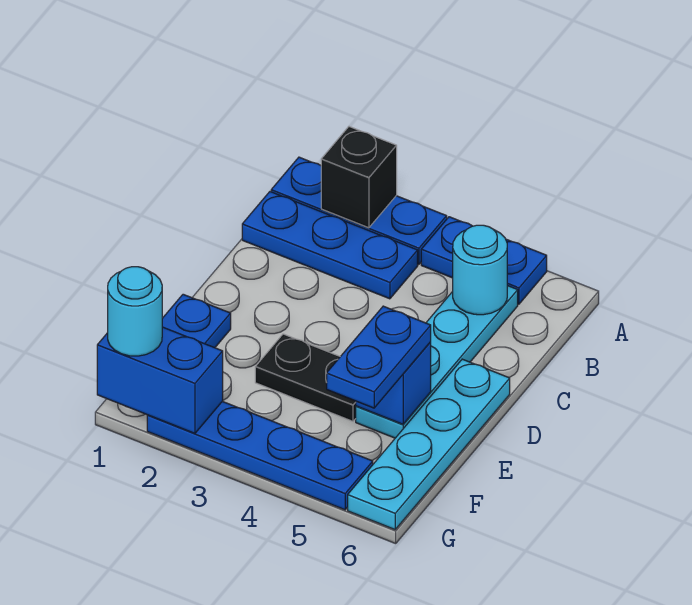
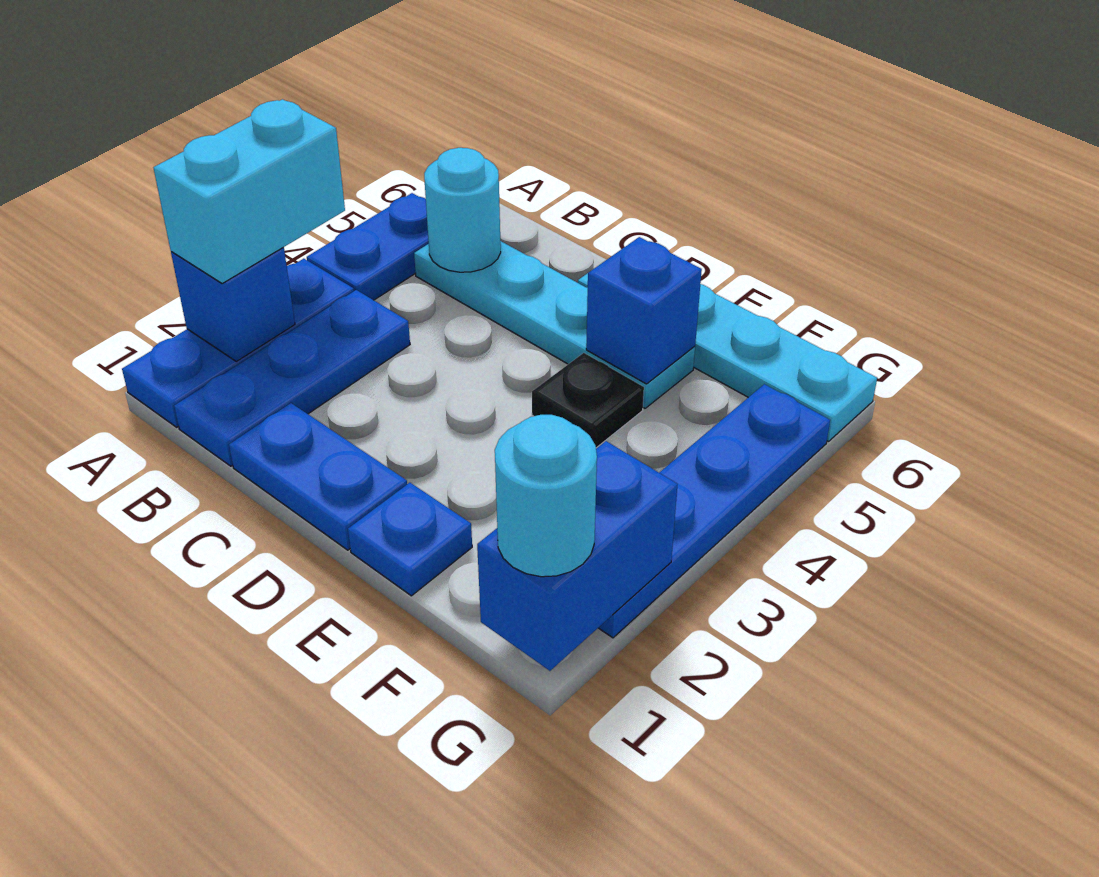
black brick A2 level 2 -> blue brick A2 level 2
none -> cyan brick A2:A3 level 3
black plate E3:E4 level 1 -> black plate E4 level 1
blue plate E5:F5 level 3 -> blue plate C1:D1 level 1

